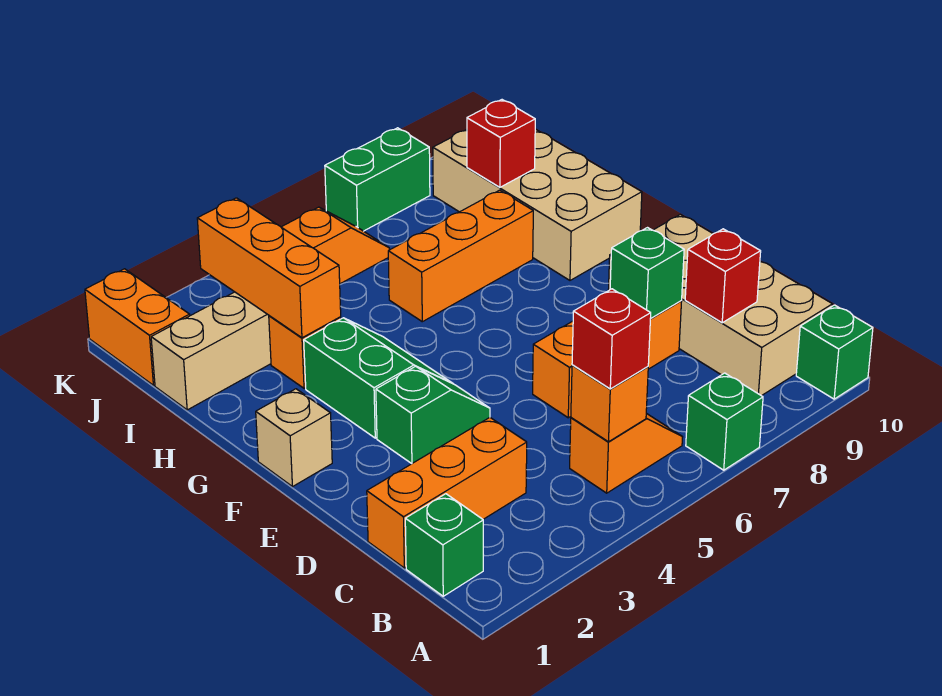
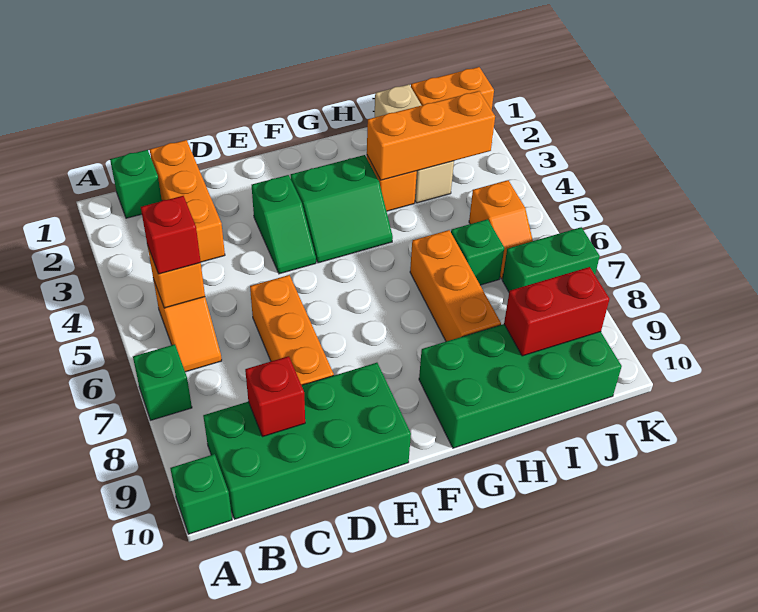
tan brick B9:E10 level 1 -> green brick B9:E10 level 1
green brick D8 level 2 -> green brick I6 level 1
tan brick F1 level 1 -> none
tan brick G9:J10 level 1 -> green brick G9:J10 level 1
red brick I9 level 2 -> red brick I9:J9 level 2
green brick K7:K8 level 1 -> green brick J7:K7 level 1

